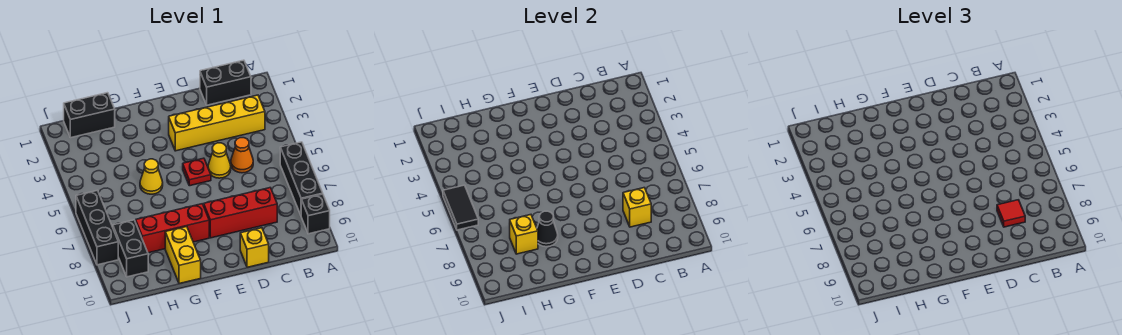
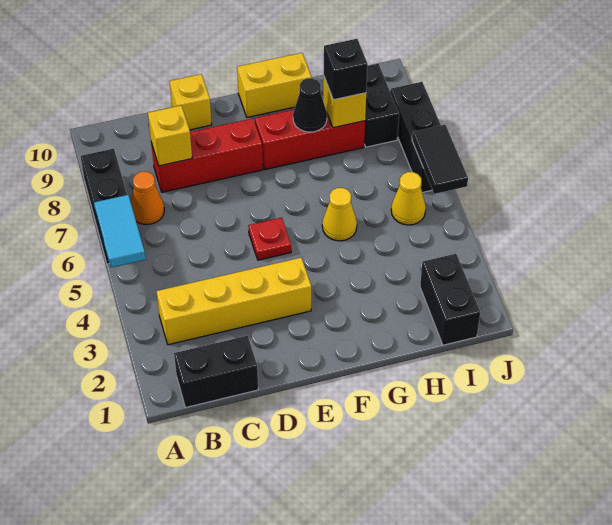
none -> cyan tile A5:A6 level 2
black brick A9 level 1 -> black brick H8 level 3
orange cone C5 level 1 -> orange cone B7 level 1
red tile C8 level 3 -> none
yellow cone D5 level 1 -> yellow cone I5 level 1
yellow brick G9:G10 level 1 -> yellow brick F10:G10 level 1
black brick H1:I1 level 1 -> black brick I1:I2 level 1

